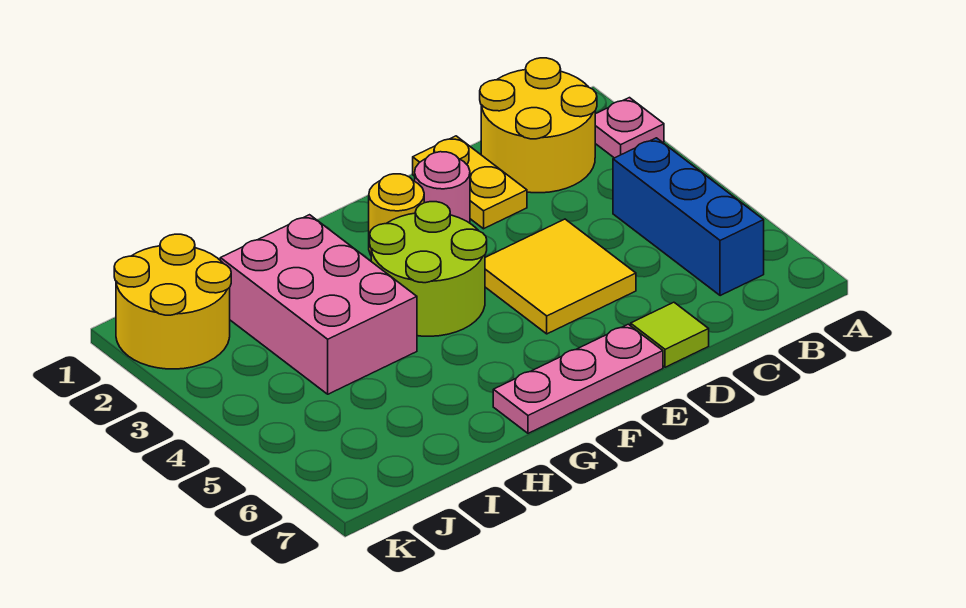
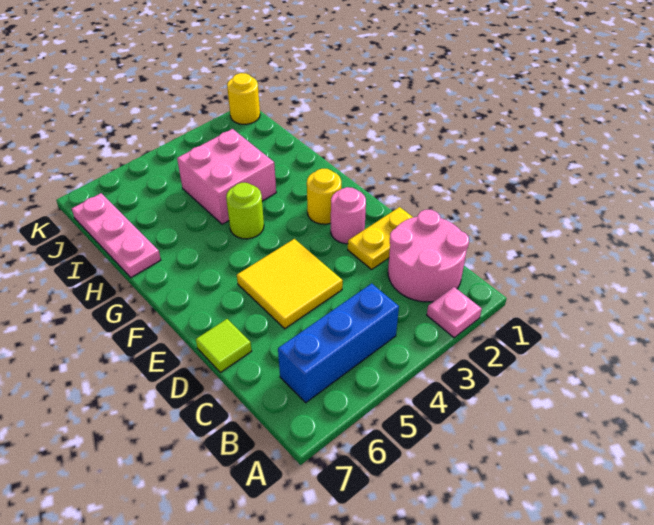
yellow round brick B1:C2 level 1 -> pink round brick B1:C2 level 1
pink plate E7:G7 level 1 -> pink plate H7:J7 level 1
lime round brick F3:G4 level 1 -> lime round brick G4 level 1
pink brick H2:I4 level 1 -> pink brick H3:I4 level 1
yellow round brick J1:K2 level 1 -> yellow round brick K1 level 1

